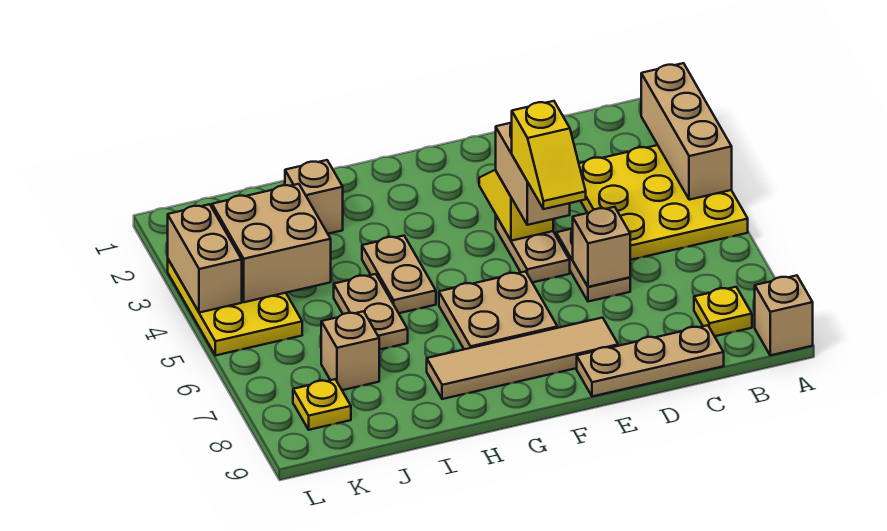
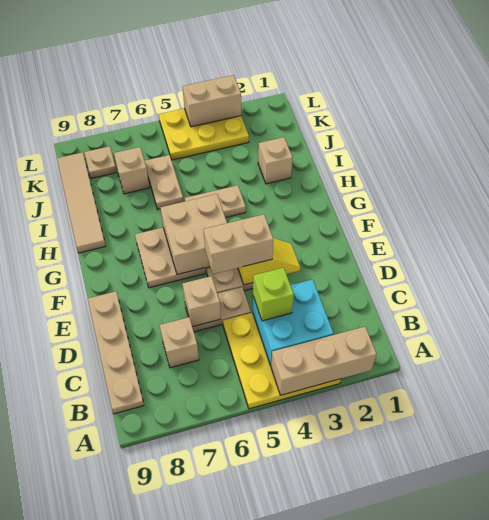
tan brick A9 level 1 -> tan brick C7 level 1
none -> cyan brick B3:C4 level 2
yellow plate B8 level 1 -> none
none -> lime brick C4 level 3
tan plate C9:E9 level 1 -> tan plate B9:E9 level 1
yellow slope E5:E6 level 4 top 5 -> none
tan tile E8:H8 level 1 -> tan tile H9:K9 level 1
tan plate I5:I6 level 1 -> tan plate I6:J6 level 1
tan brick J3:K4 level 2 -> tan brick F5:G6 level 2
yellow plate K8 level 1 -> tan plate K8 level 1

